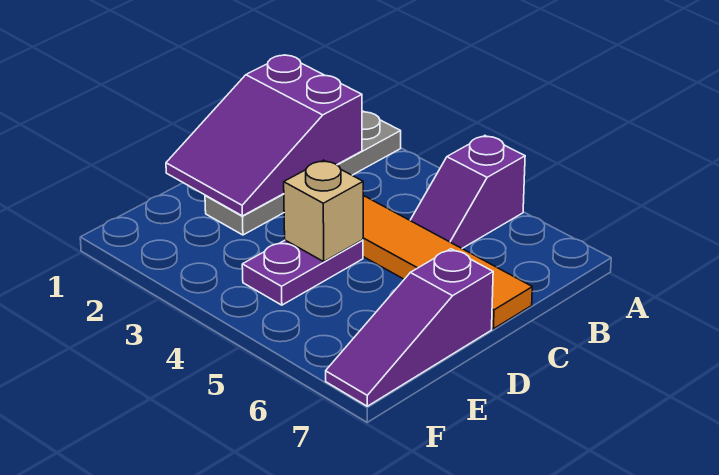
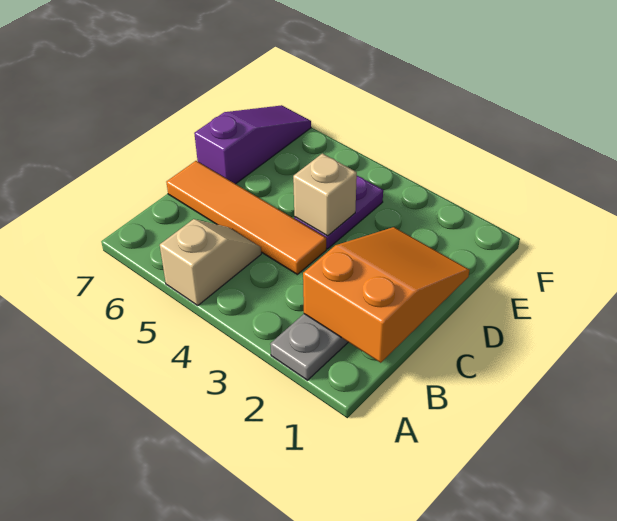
purple slope A5:B5 level 1 top A -> tan slope A5:B5 level 1 top A
purple slope B1:D2 level 2 top B -> orange slope B1:D2 level 2 top B

